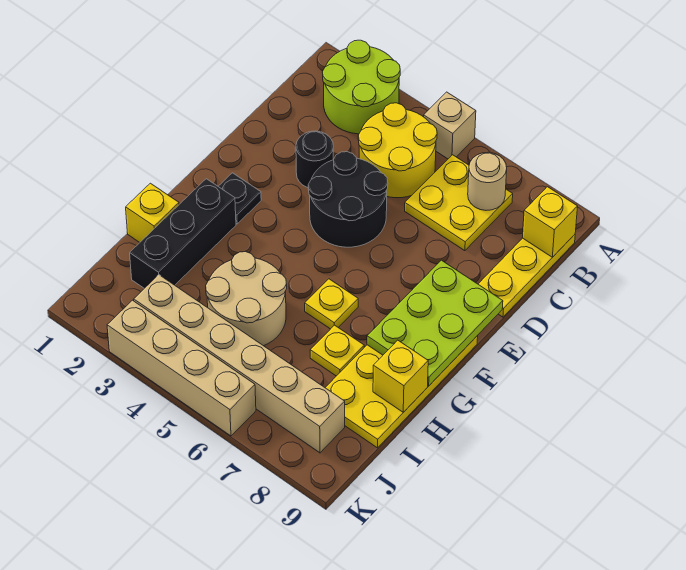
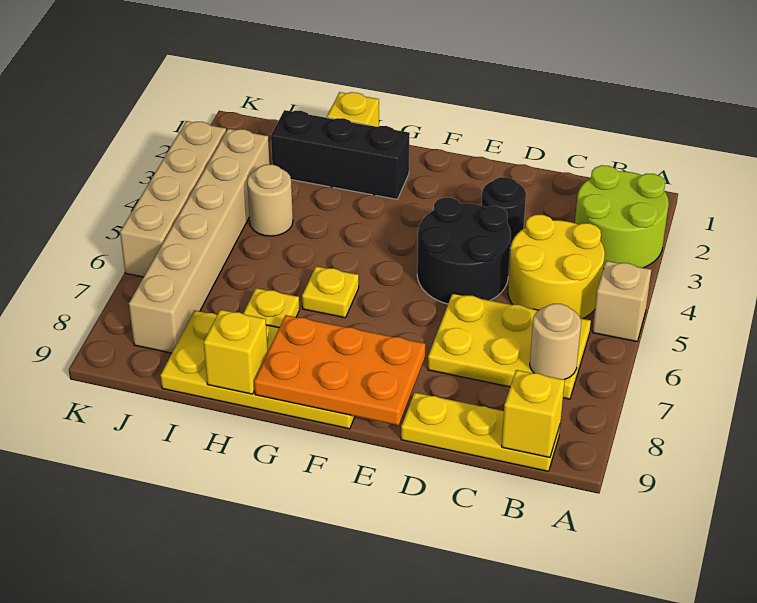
yellow plate B6:C7 level 1 -> yellow plate B6:D7 level 1
lime plate E8:G9 level 2 -> orange plate E8:G9 level 2
black plate F2 level 1 -> none
tan round brick H4:I5 level 1 -> tan round brick I4 level 1

